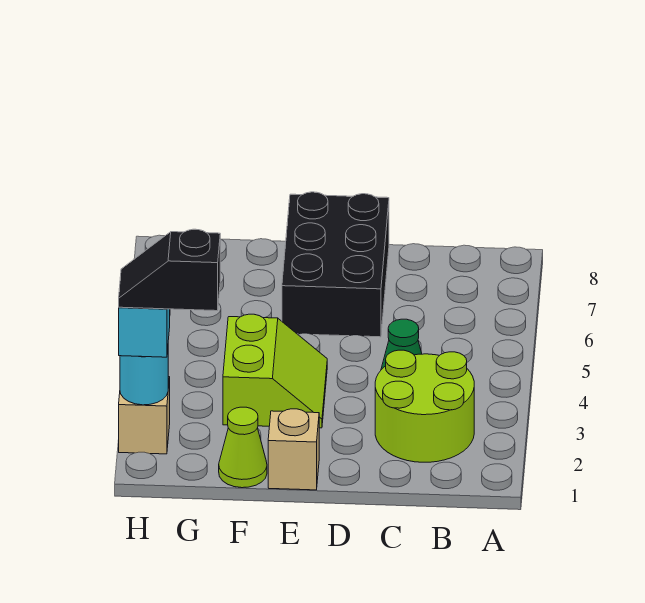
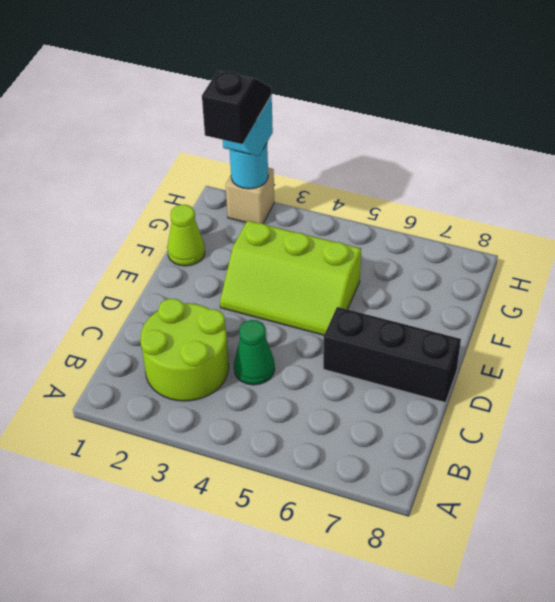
black brick D6:E8 level 1 -> black brick D6:D8 level 1
tan brick E1 level 1 -> none
lime slope E3:F4 level 1 top F -> lime slope E3:F5 level 1 top F

